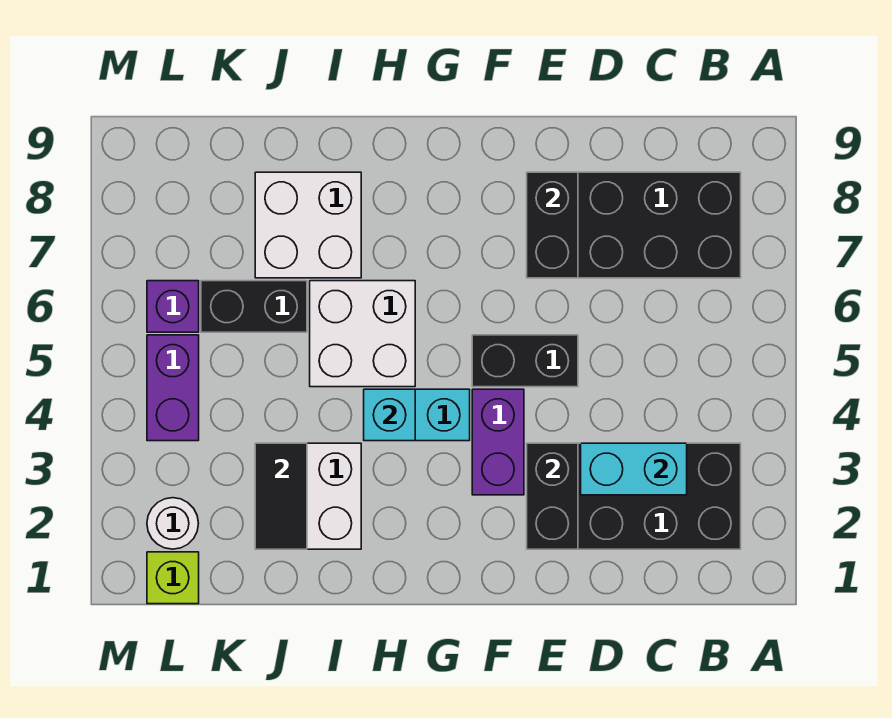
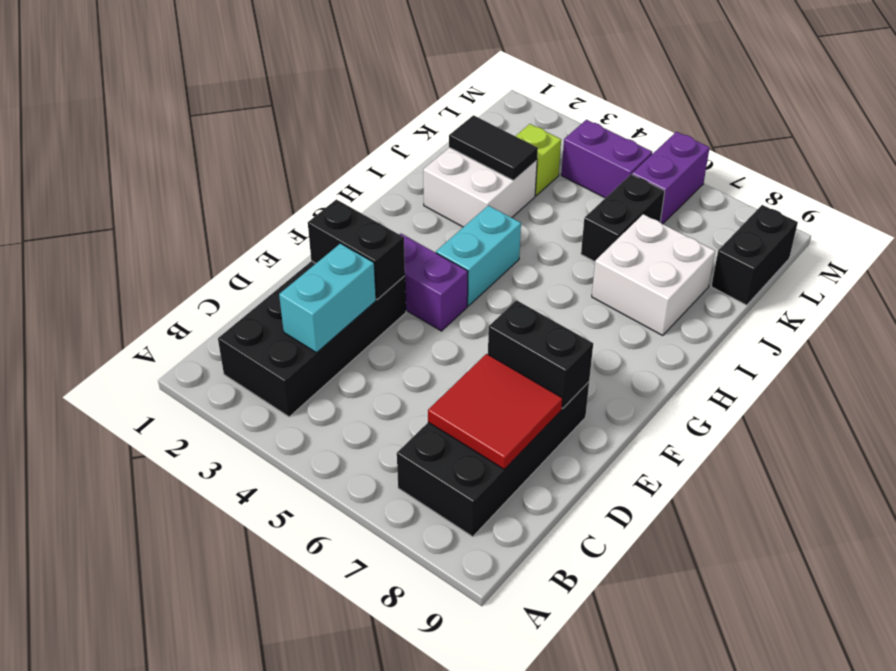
none -> red tile C7:D8 level 2
black brick E5:F5 level 1 -> black brick K9:L9 level 1
cyan brick H4 level 2 -> none
white brick H5:I6 level 1 -> none
lime brick L1 level 1 -> lime brick K3 level 1
white round brick L2 level 1 -> none
purple brick L6 level 1 -> purple brick L6:M6 level 1

